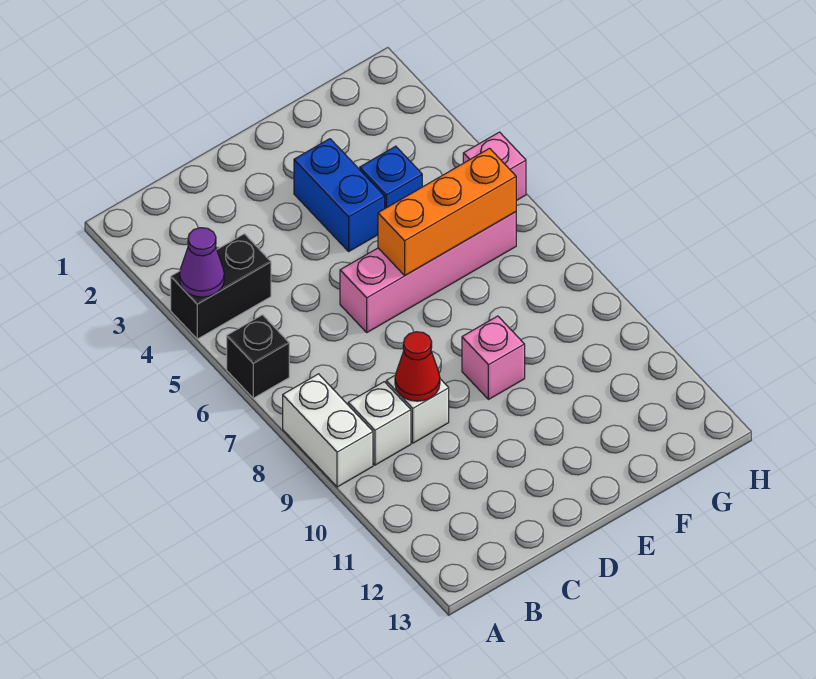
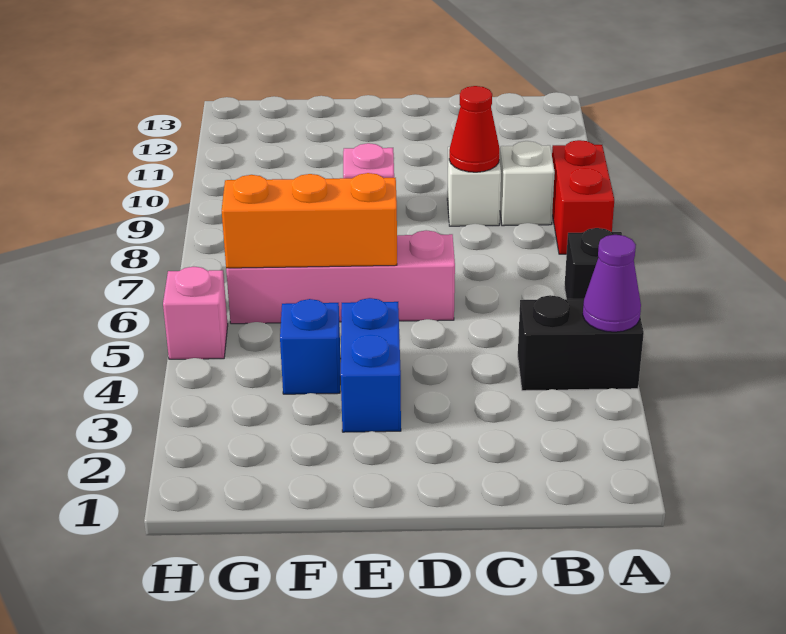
white brick A8:A9 level 1 -> red brick A8:A9 level 1

